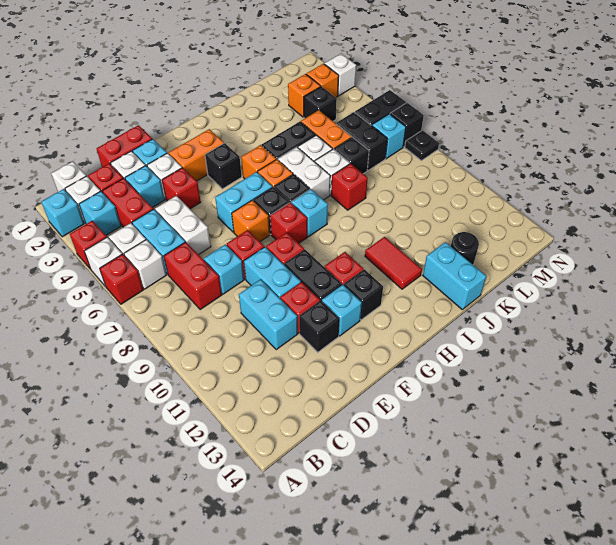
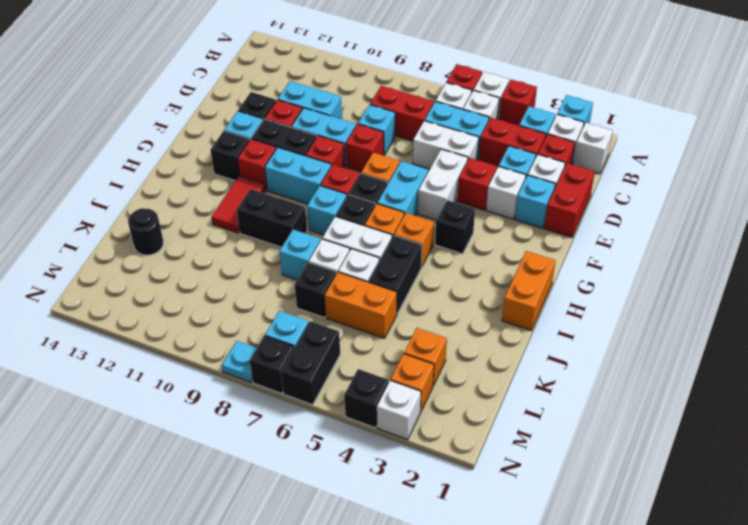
none -> white brick E5:F5 level 1
orange brick F3:G3 level 1 -> orange brick H1:I1 level 1
red tile I11:I12 level 1 -> red tile H11:I11 level 1
red brick J8 level 1 -> cyan brick J8 level 1
cyan brick J13:J14 level 1 -> cyan brick G9:G10 level 1
black brick L4 level 1 -> black brick N4 level 1
black brick L6:L7 level 1 -> black brick I9:I10 level 1
black plate N8 level 1 -> cyan plate N8 level 1

